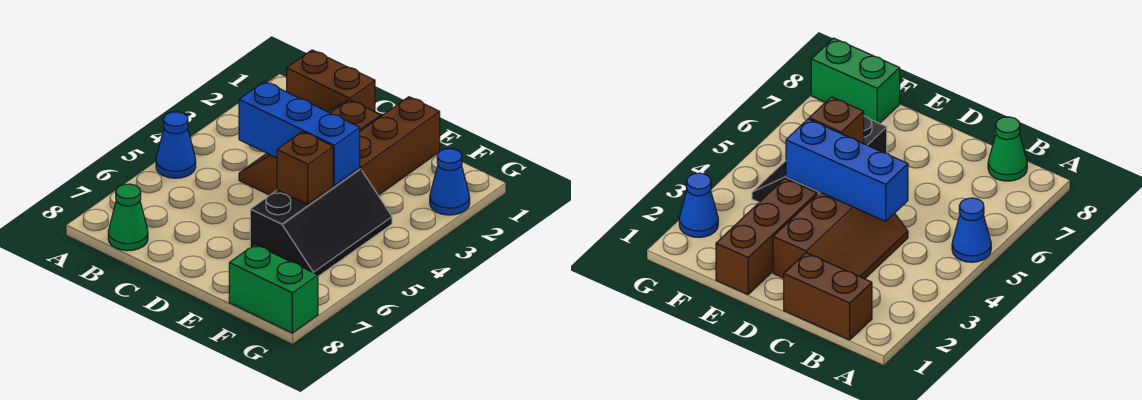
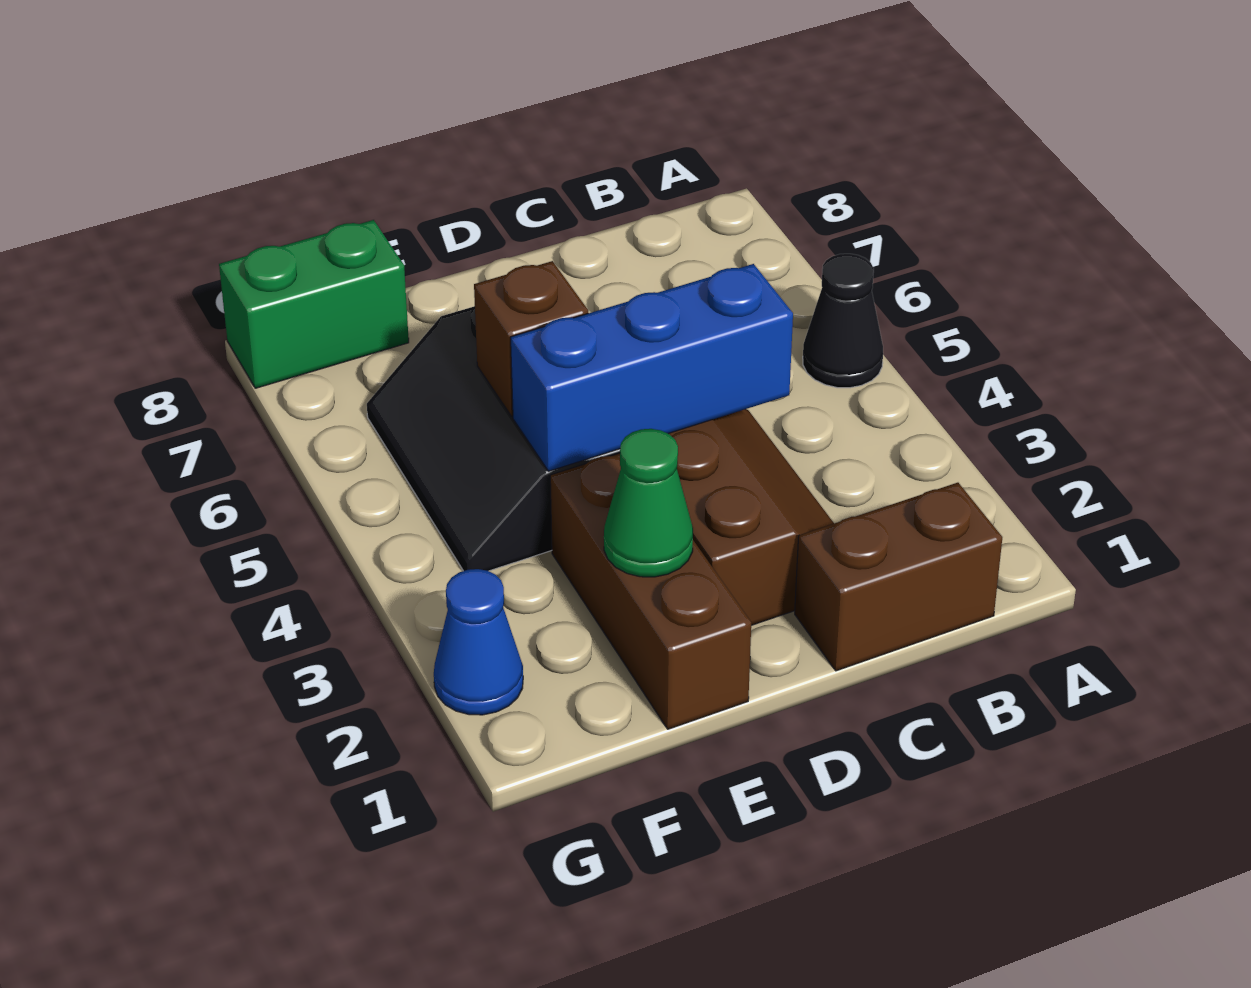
blue cone A5 level 1 -> black cone A5 level 1
green cone B8 level 1 -> green cone E2 level 2

